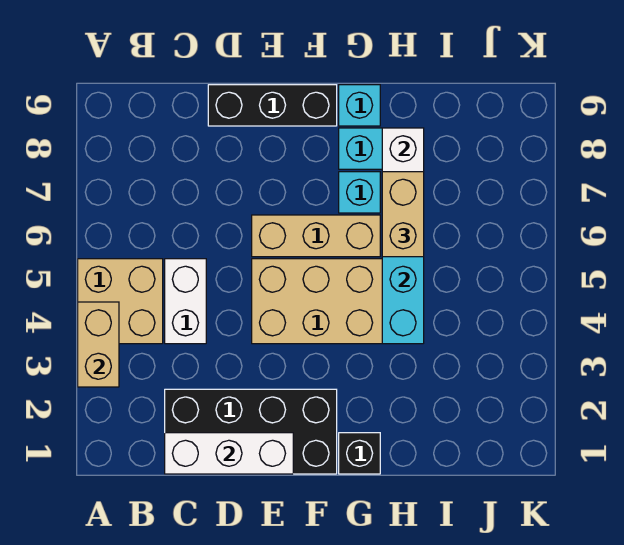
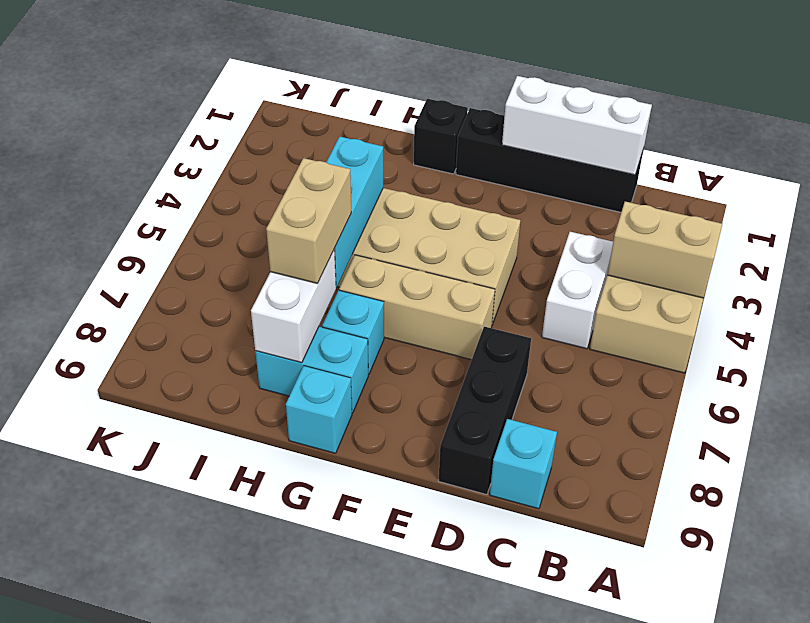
tan brick A3:A4 level 2 -> tan brick A4:B4 level 2
black brick C1:F2 level 1 -> black brick C1:F1 level 1
none -> cyan brick C9 level 1
black brick D9:F9 level 1 -> black brick D7:D9 level 1

